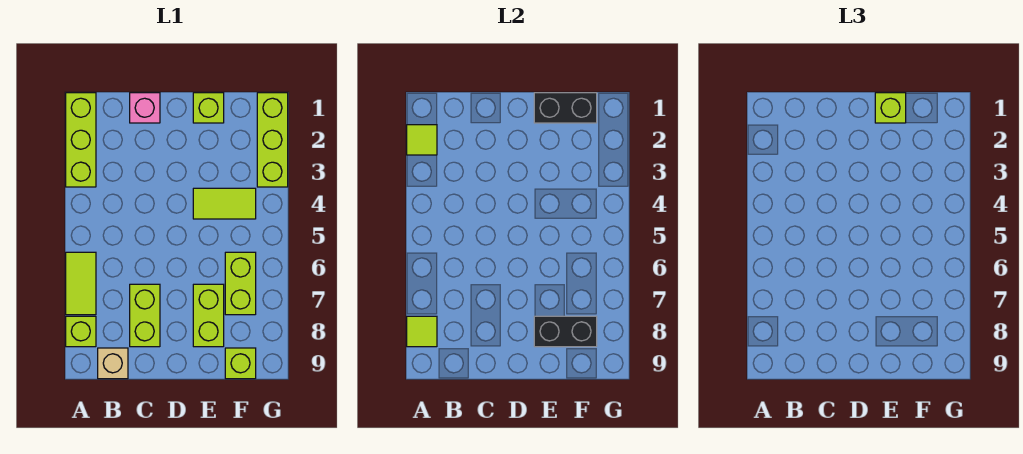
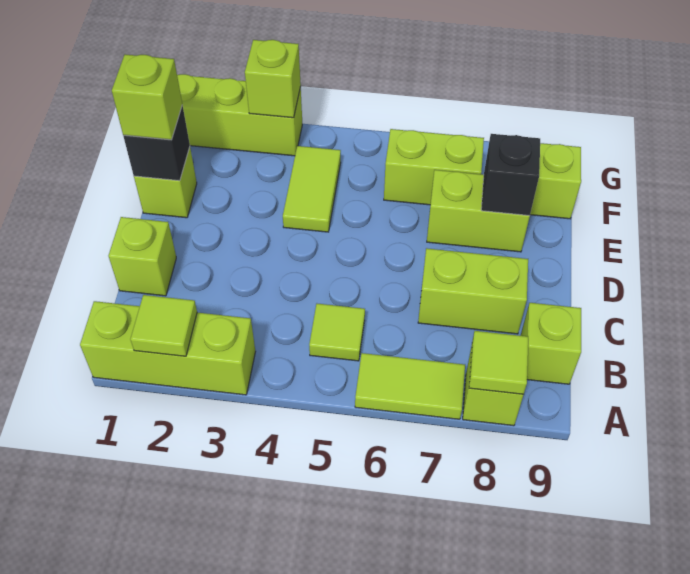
none -> lime tile B5 level 1
tan brick B9 level 1 -> lime brick B9 level 1
pink brick C1 level 1 -> lime brick C1 level 1
black brick E1:F1 level 2 -> black brick E1 level 2
black brick E8:F8 level 2 -> black brick E8 level 2
none -> lime brick G3 level 2

